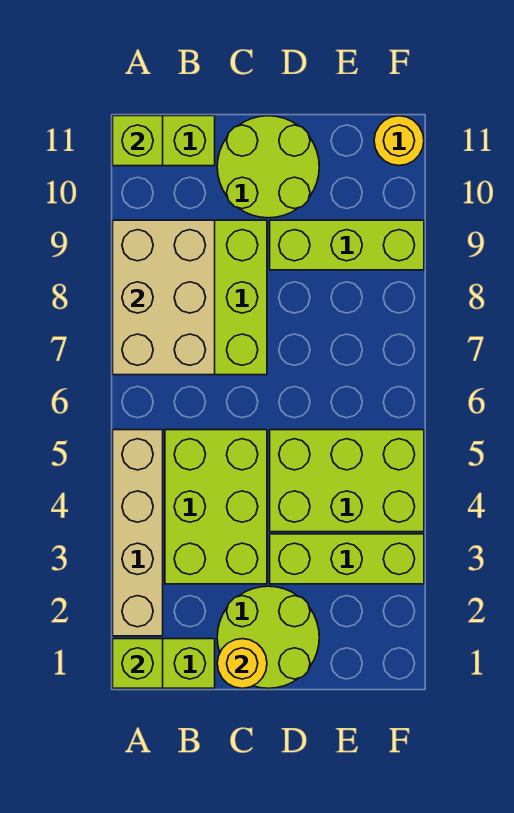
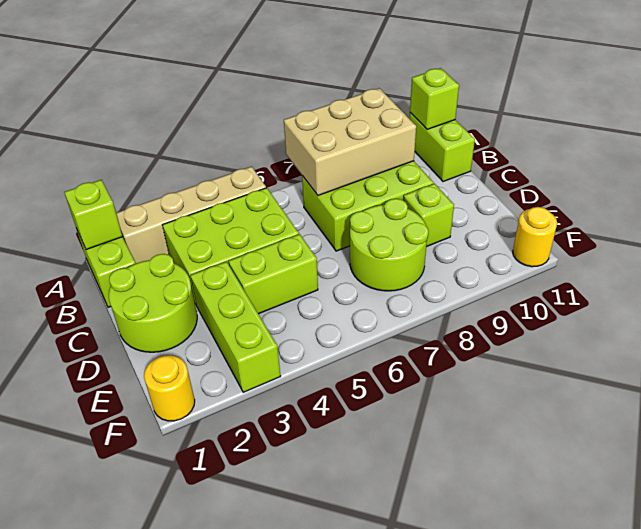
yellow round brick C1 level 2 -> yellow round brick F1 level 1
lime round brick C10:D11 level 1 -> lime round brick D7:E8 level 1
lime brick D4:F5 level 1 -> lime brick D4:D5 level 1
lime brick D9:F9 level 1 -> lime brick D9 level 1

